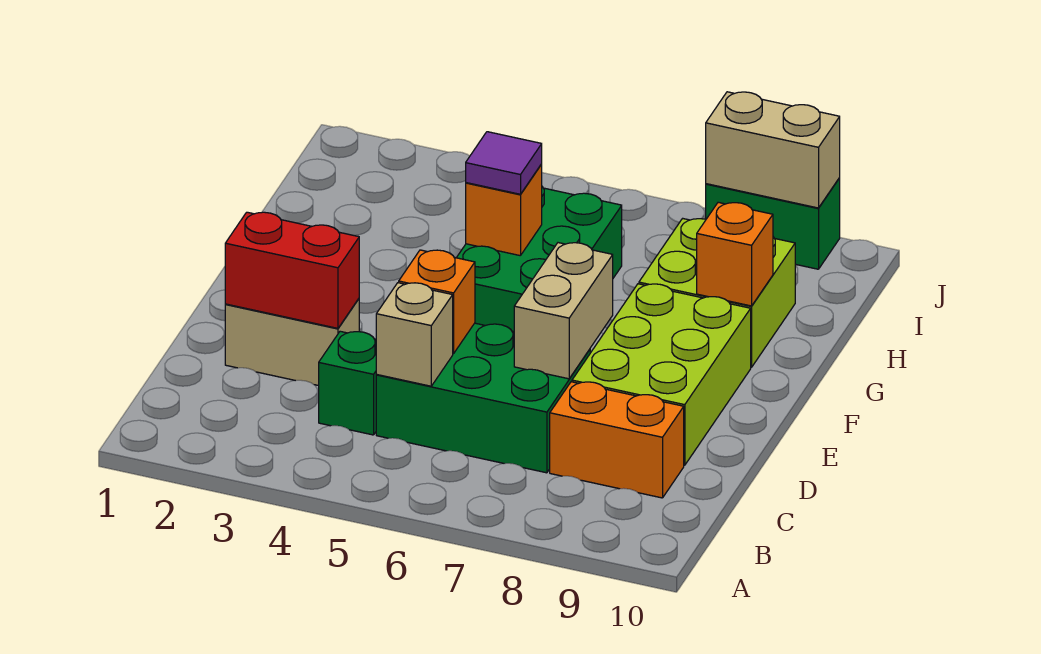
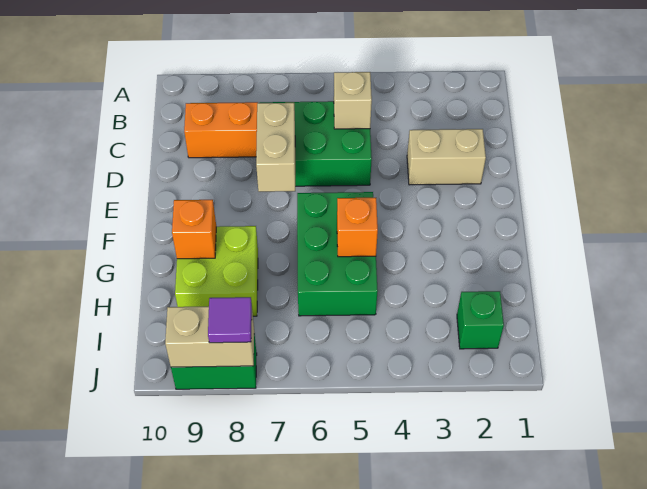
green brick C4 level 1 -> green brick I2 level 1
red brick D2:D3 level 2 -> none
orange brick D5 level 2 -> none
lime brick D8:F9 level 1 -> none
purple tile G5 level 3 -> purple tile J8 level 3

